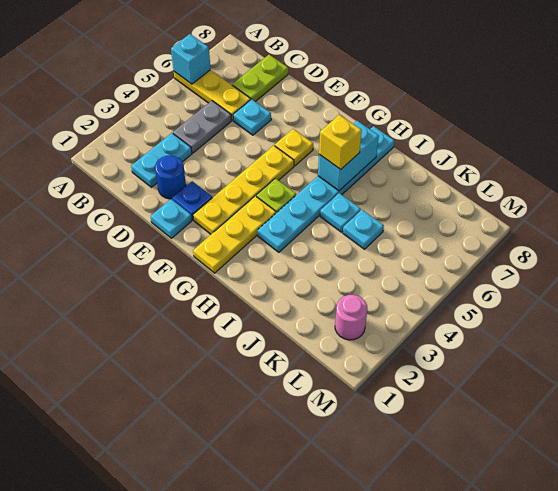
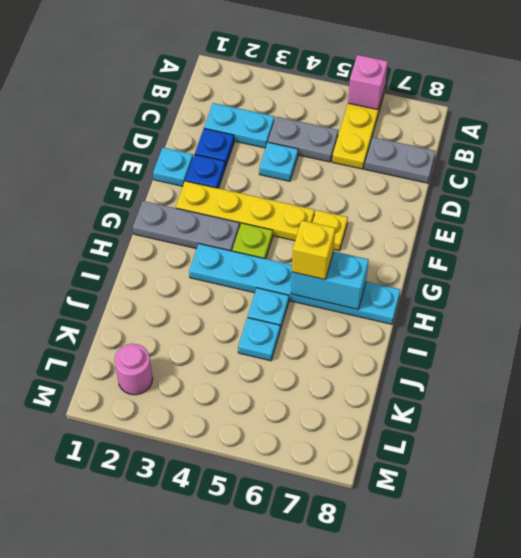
cyan brick A6 level 2 -> pink brick A6 level 2
lime plate C7:C8 level 1 -> grey plate C7:C8 level 1
blue round brick D2 level 1 -> blue plate D2 level 1
cyan plate D6 level 1 -> cyan plate D4 level 1
yellow plate G1:G3 level 1 -> grey plate G1:G3 level 1

